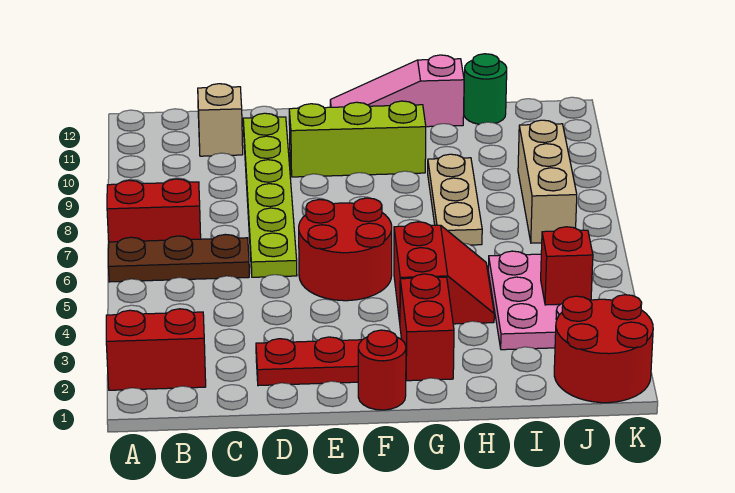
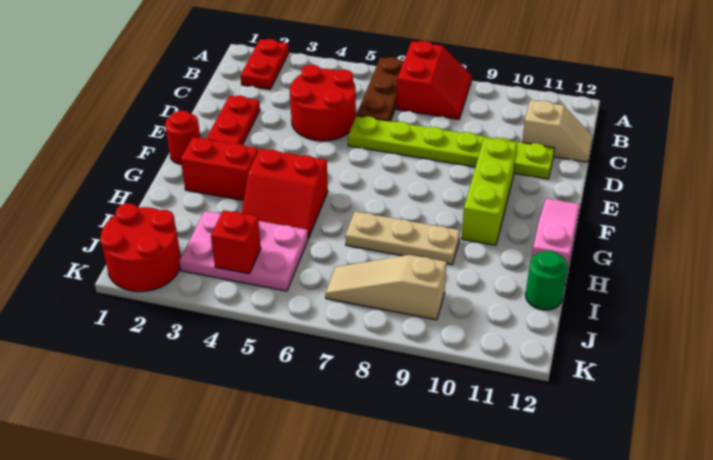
red brick A2:B2 level 1 -> red plate A2:B2 level 1
red round brick E5:F6 level 1 -> red round brick C4:D5 level 1
tan brick J7:J9 level 1 -> tan slope J7:J9 level 1 top 9

